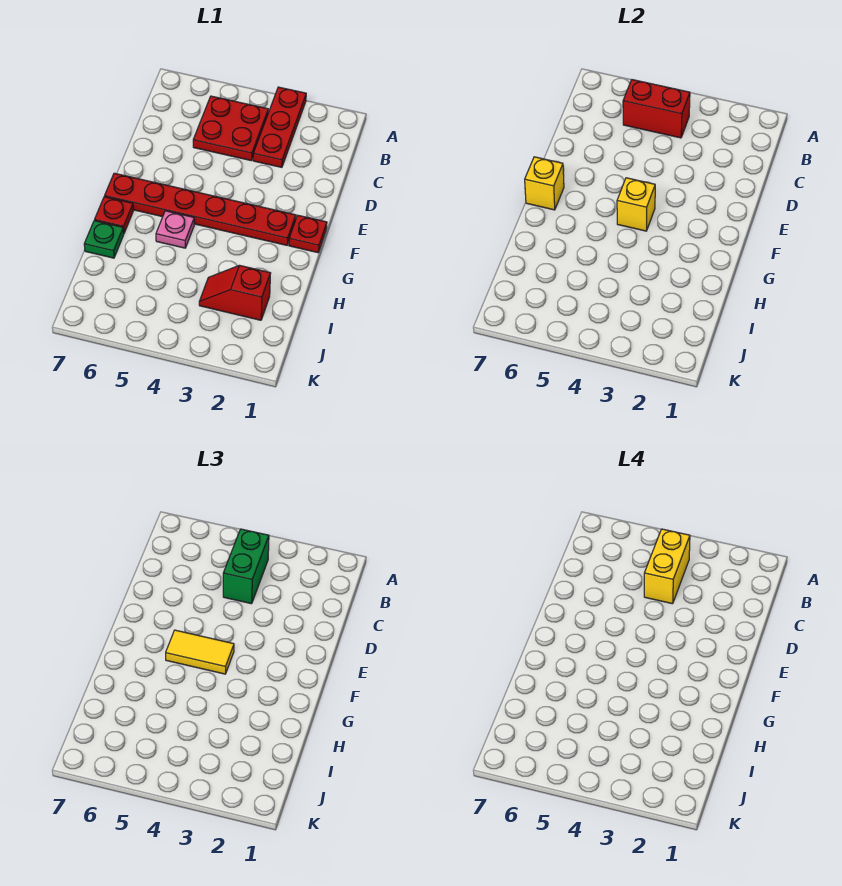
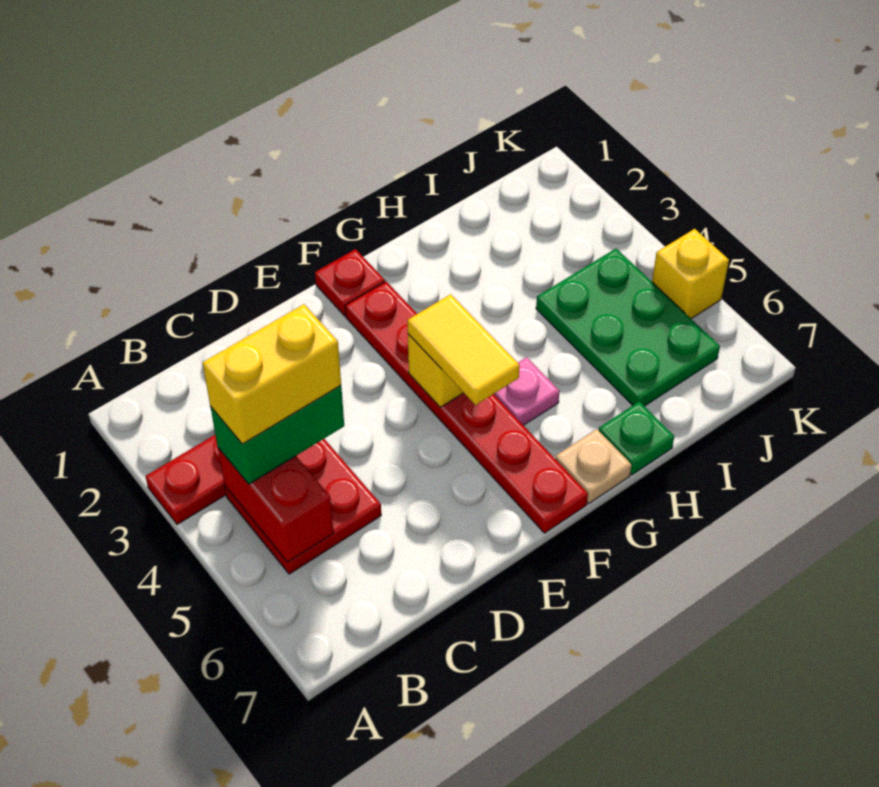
yellow brick F7 level 2 -> yellow brick K5 level 1
red plate G7 level 1 -> tan plate G7 level 1
red slope I2:I3 level 1 top 2 -> none
none -> green plate I4:J6 level 1

